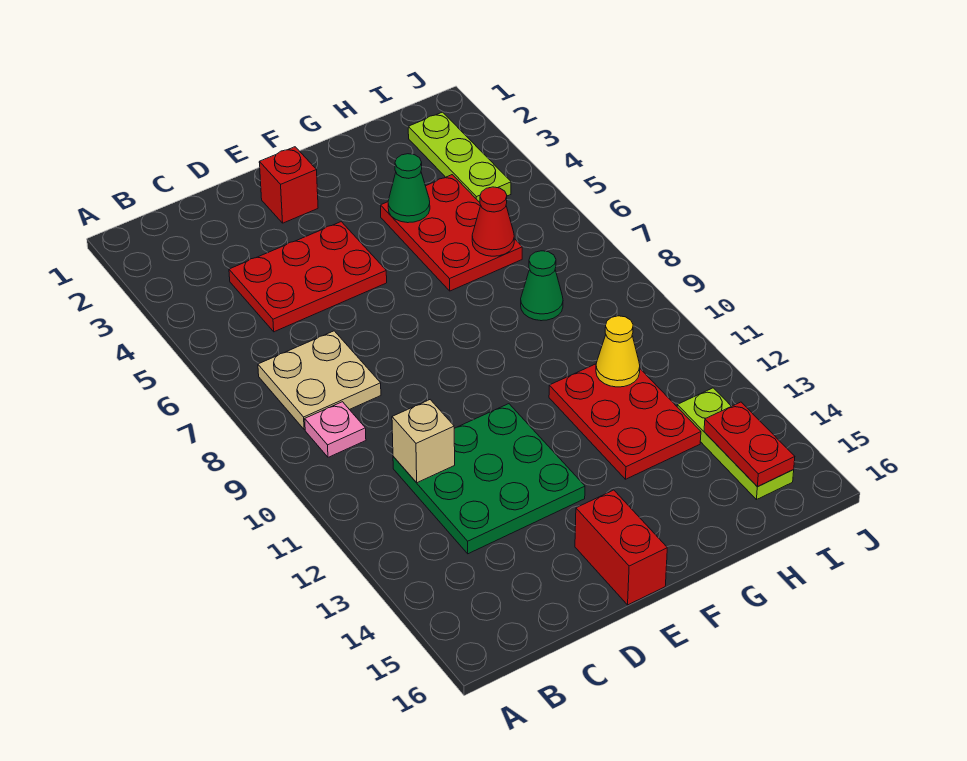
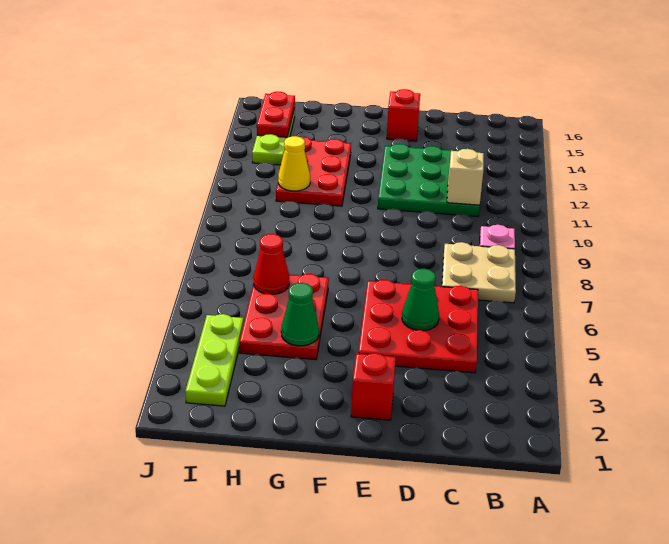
red plate C4:E5 level 1 -> red plate C4:E6 level 1
red brick E15:E16 level 1 -> red brick E15 level 1
green cone H8 level 1 -> green cone D5 level 2

